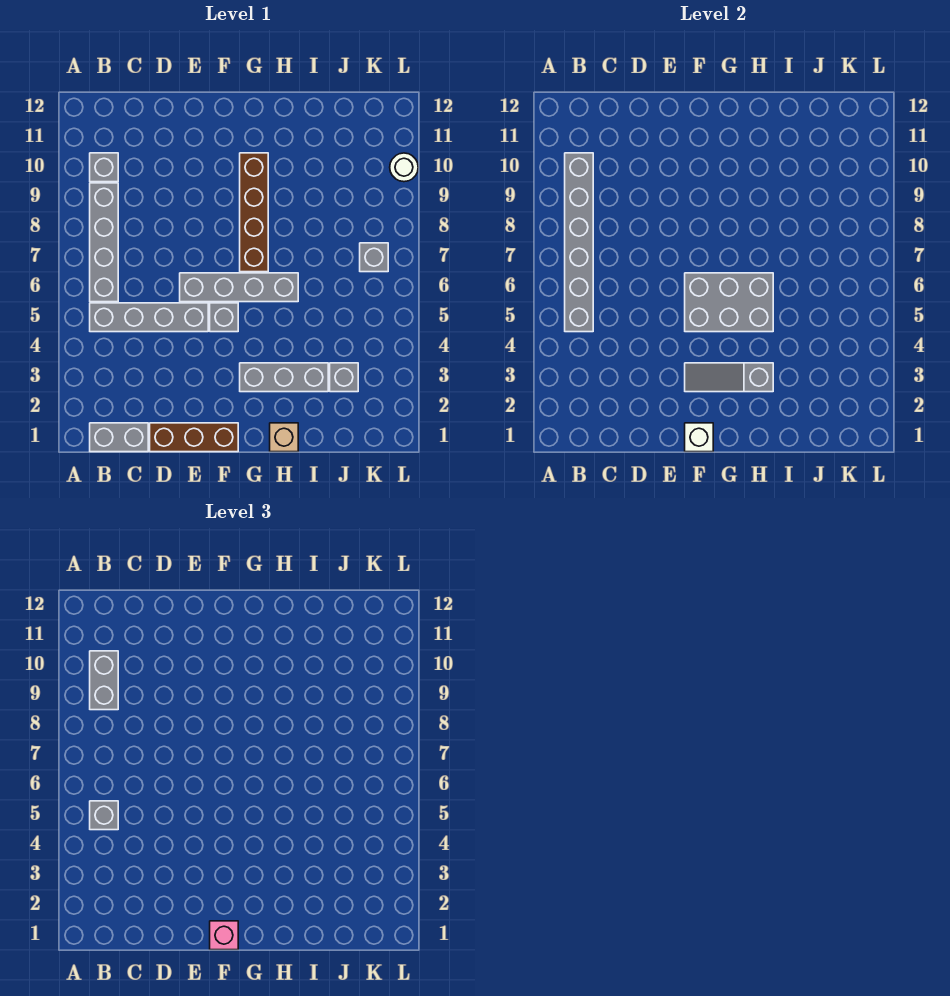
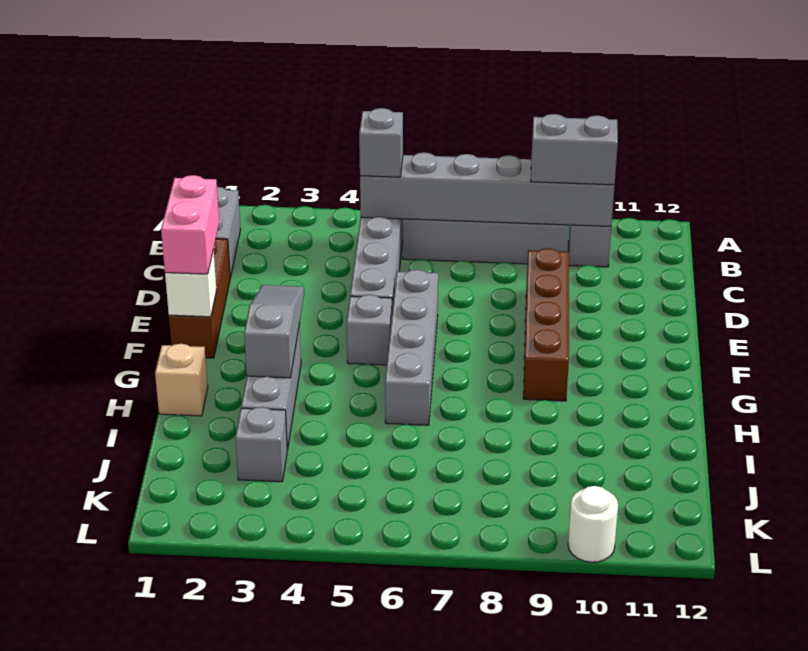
pink brick F1 level 3 -> pink brick E1:F1 level 3
grey brick F5:H6 level 2 -> none
brown brick G7:G10 level 1 -> brown brick D9:G9 level 1
grey brick K7 level 1 -> none

